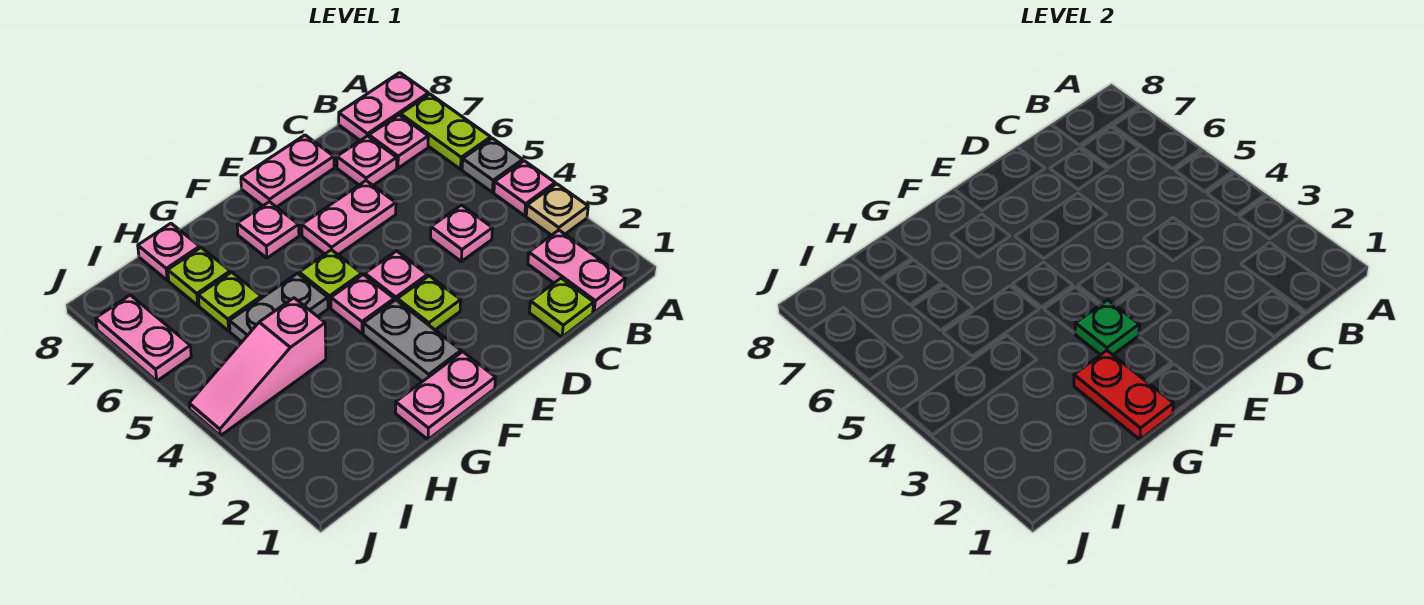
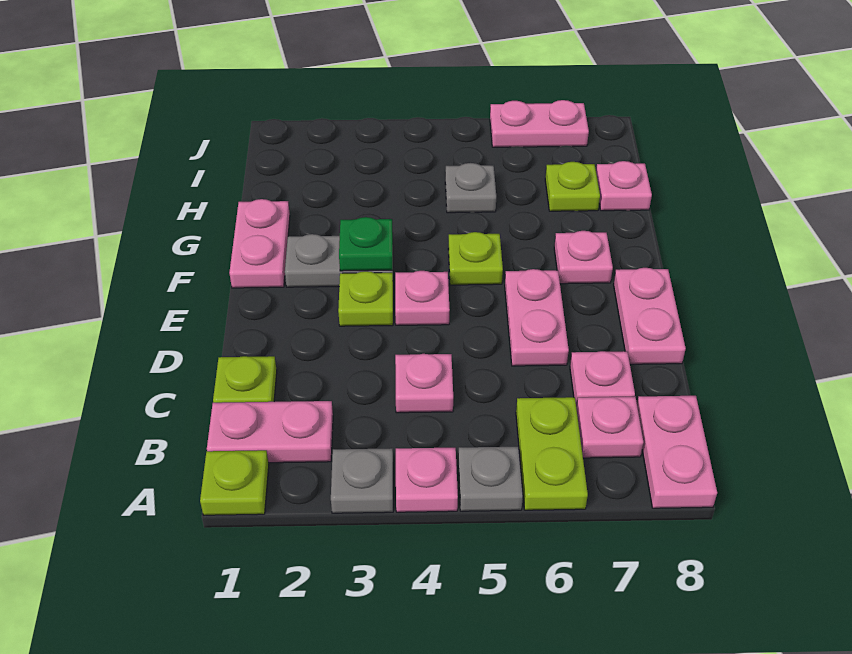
tan plate A3 level 1 -> grey plate A3 level 1
lime plate A6:A7 level 1 -> lime plate A6:B6 level 1
pink plate F4 level 1 -> none
red plate G1:G2 level 2 -> none
grey plate G5:H5 level 1 -> grey plate H5 level 1
pink slope H4:J4 level 1 top H -> none
lime plate H6 level 1 -> lime plate A1 level 1

